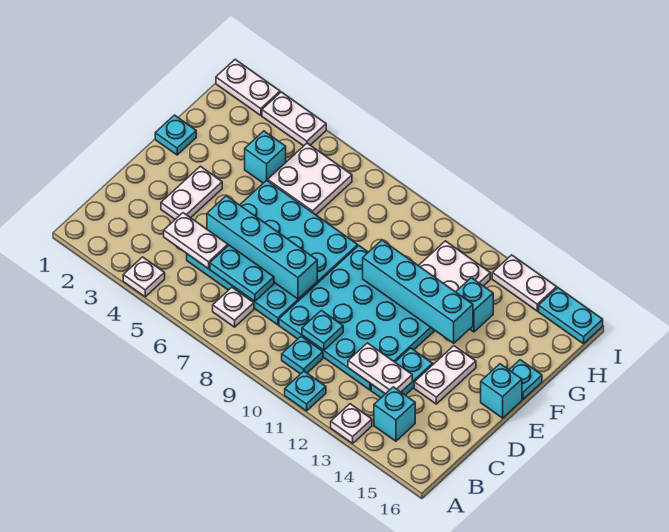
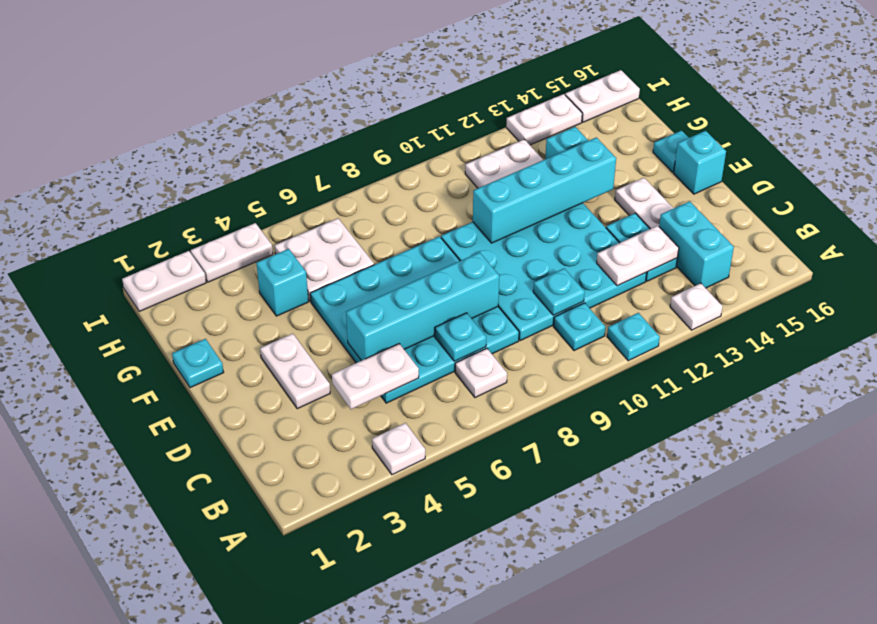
cyan brick B14 level 1 -> cyan brick B14:C14 level 1
cyan plate C6:C7 level 2 -> cyan plate C7 level 2
cyan plate I15:I16 level 1 -> white plate I15:I16 level 1

